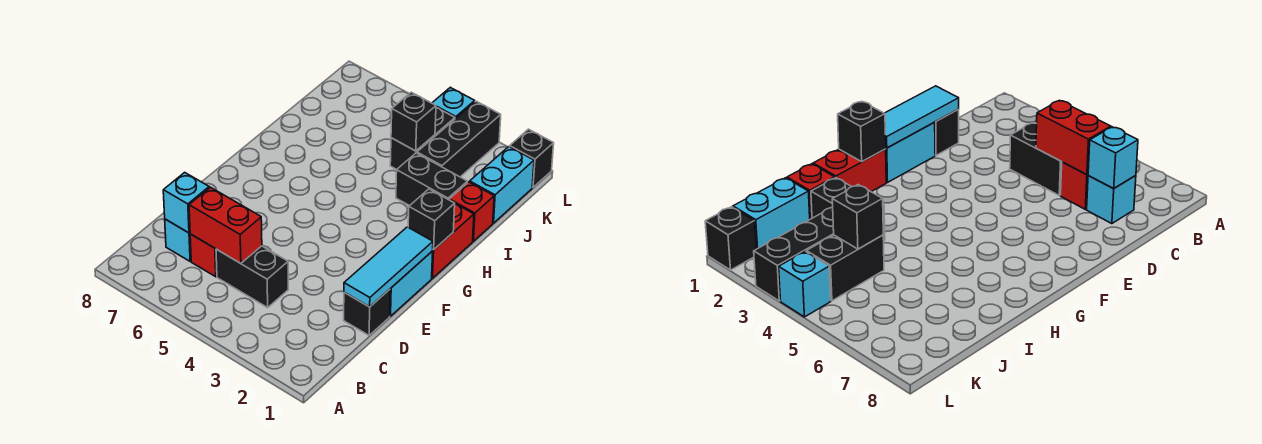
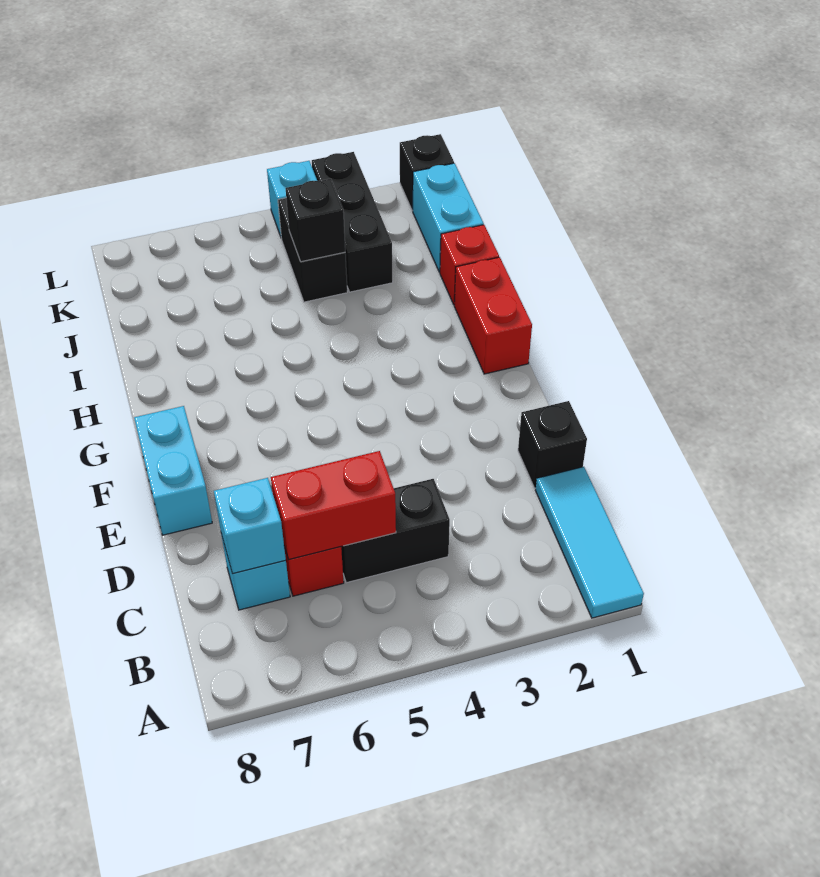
cyan tile D1:F1 level 2 -> cyan tile A1:C1 level 1
cyan brick E1:F1 level 1 -> cyan brick E8:F8 level 1
black brick G1 level 2 -> none
black brick I2:I3 level 1 -> none

